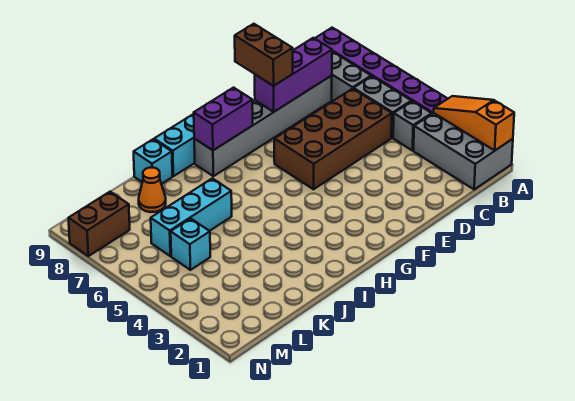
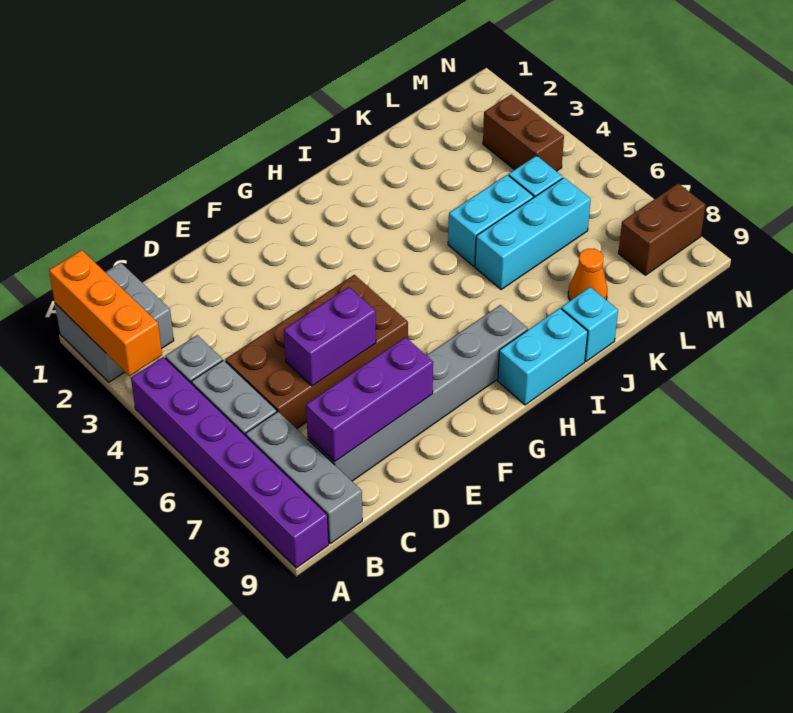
grey brick A1:B3 level 1 -> grey brick A1:B2 level 1
orange slope A1:A3 level 2 top 1 -> orange brick A1:A3 level 2
brown brick E8:E9 level 3 -> brown brick M3:M4 level 1
purple brick G8:H8 level 2 -> purple brick D6:E6 level 2
none -> cyan brick J5:K5 level 1

